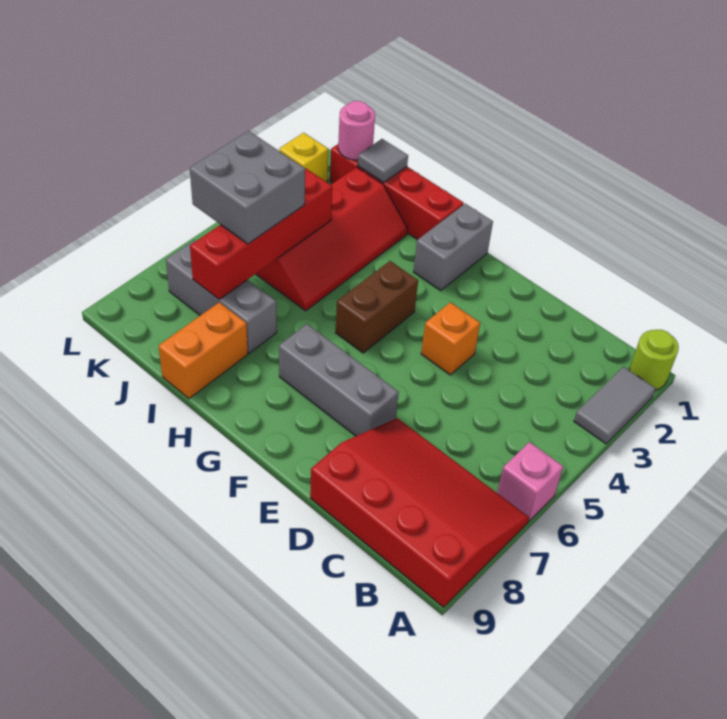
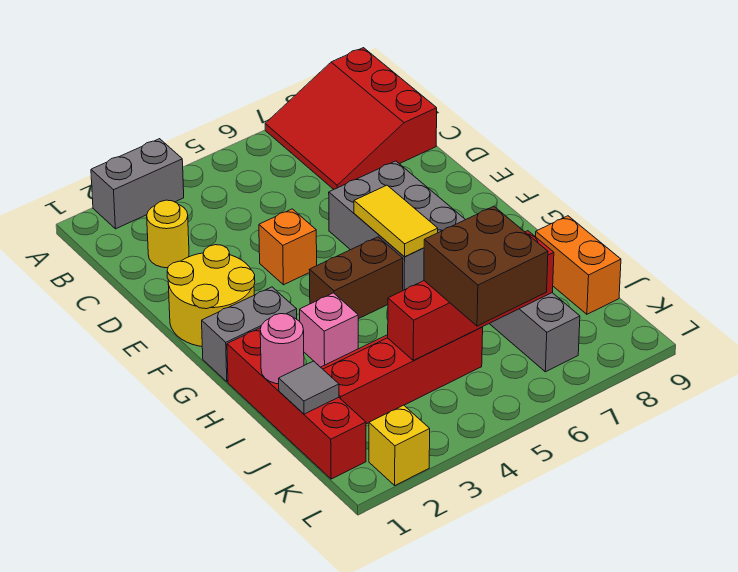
lime round brick A1 level 1 -> none
grey tile A2:A3 level 1 -> grey brick A2:A3 level 1
pink brick A6 level 1 -> pink brick H3 level 1
red slope A7:D9 level 1 top 9 -> red slope A7:C9 level 1 top 9
none -> yellow round brick C2 level 1
none -> yellow round brick E1:F2 level 1
grey brick E7:G7 level 1 -> grey brick E6:G7 level 1
none -> yellow tile F6:G6 level 2
orange brick I8:I9 level 1 -> orange brick I9:J9 level 1
grey brick J5:K6 level 3 -> brown brick J5:K6 level 3
pink round brick K1 level 2 -> pink round brick I1 level 2

